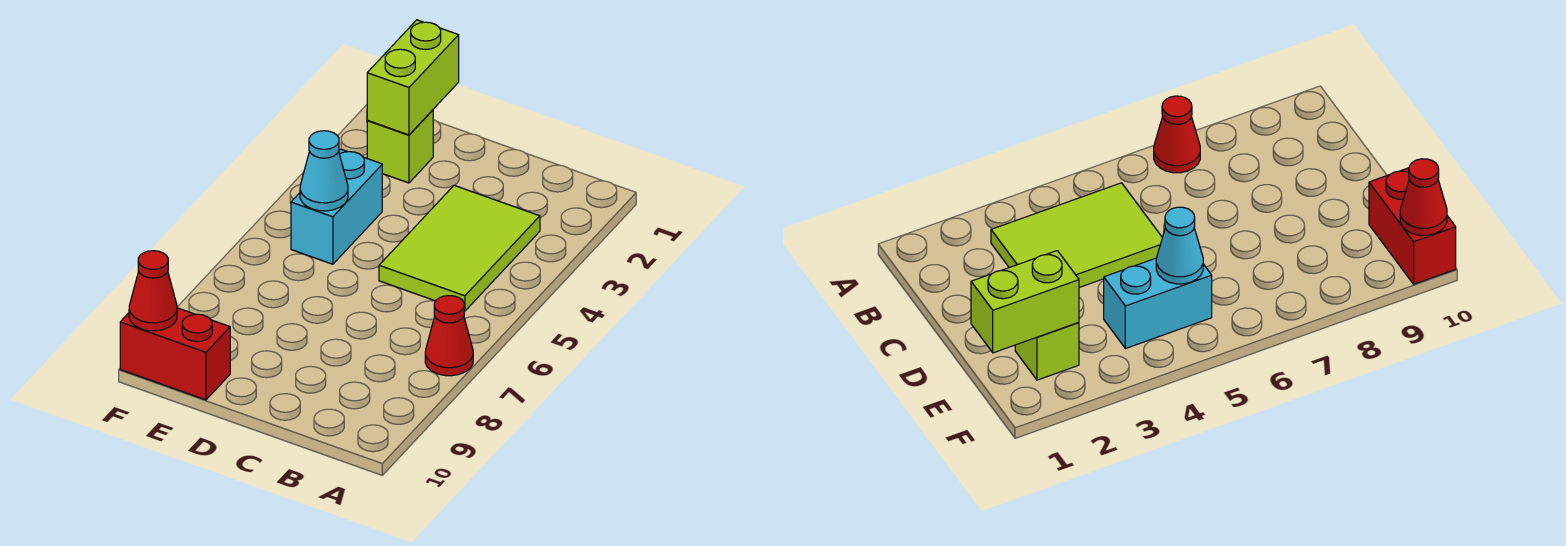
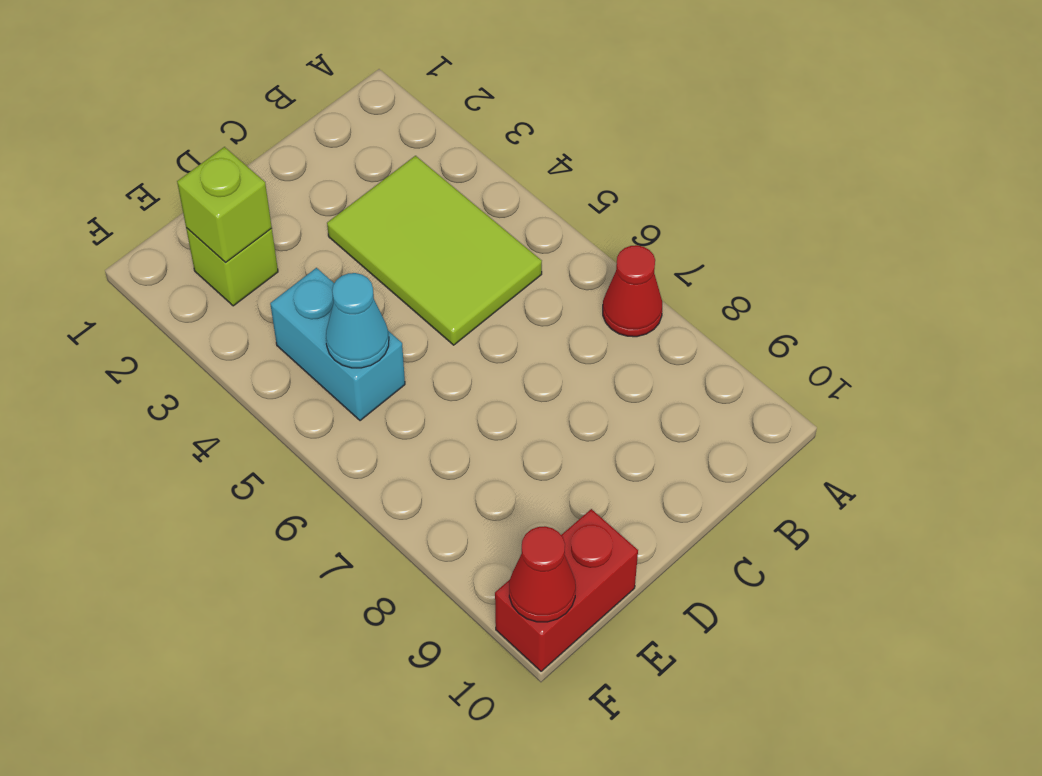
lime brick E1:E2 level 2 -> lime brick E2 level 2

